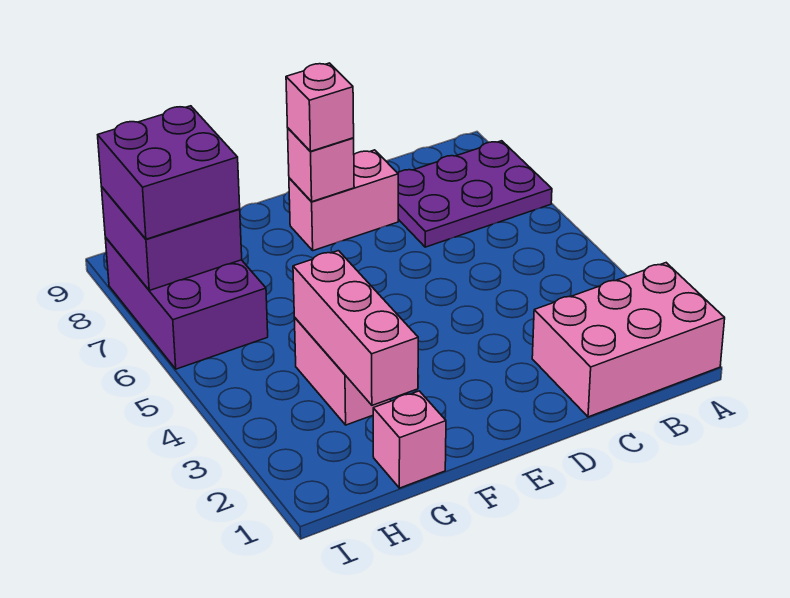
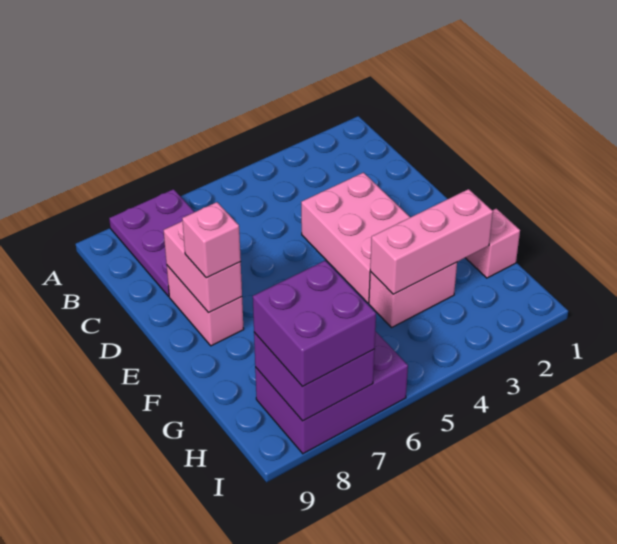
pink brick A1:C2 level 1 -> pink brick D3:F4 level 1
pink brick E8 level 2 -> pink brick D8:E8 level 2

